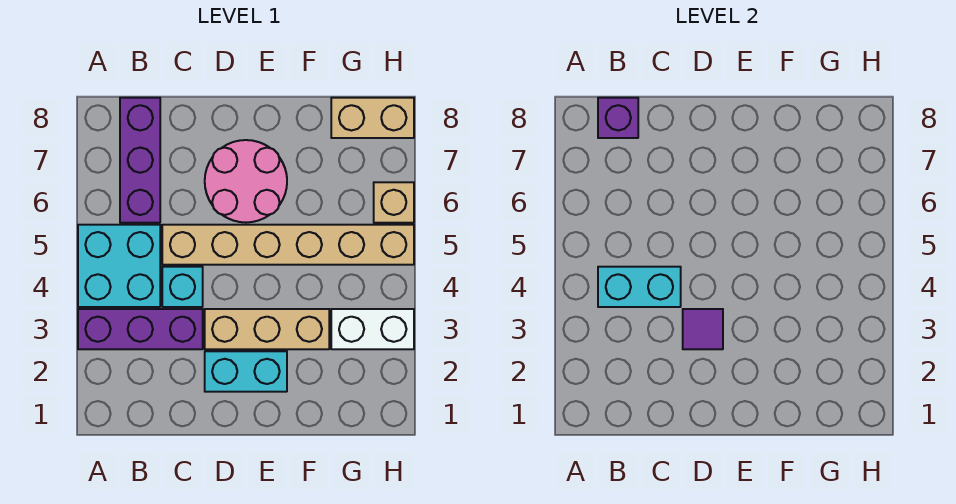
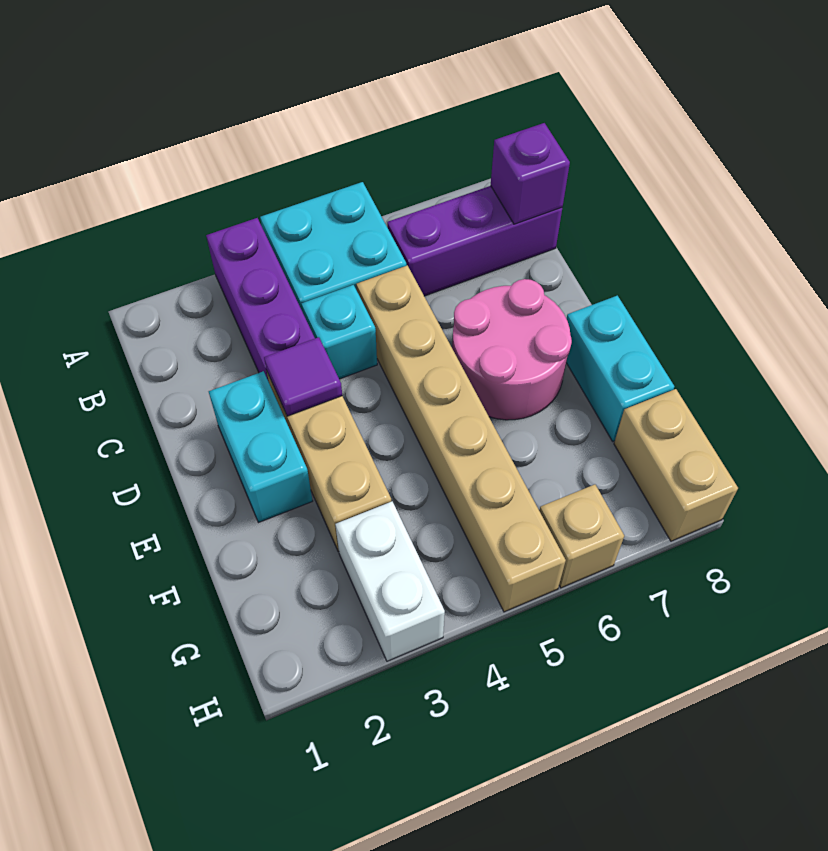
cyan brick B4:C4 level 2 -> cyan brick E8:F8 level 1

